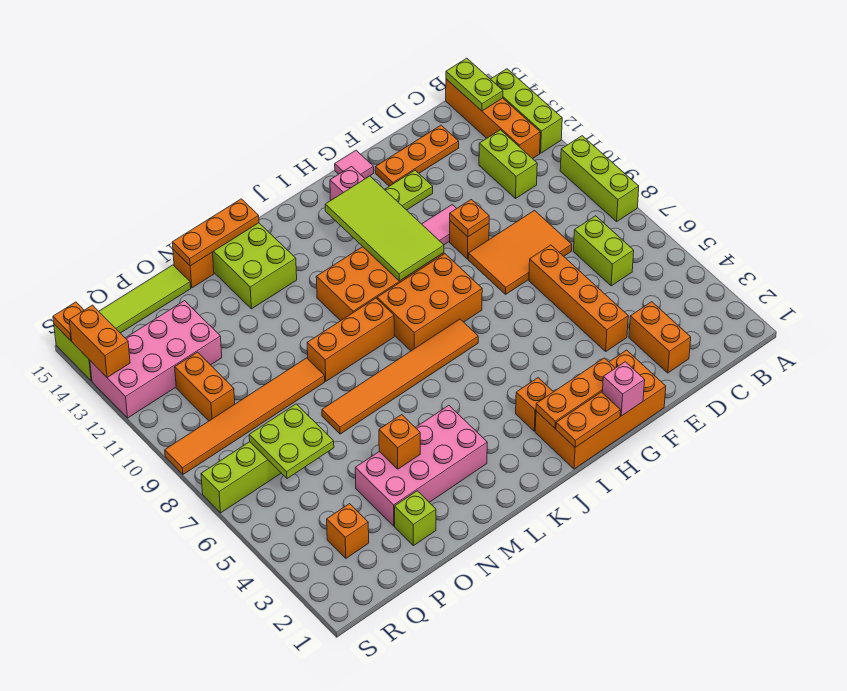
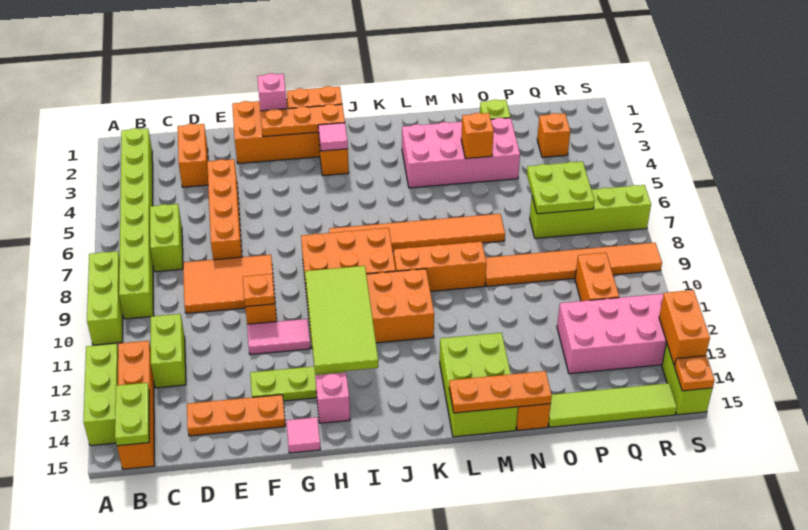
none -> lime brick B2:B9 level 1
none -> pink tile I3 level 2

